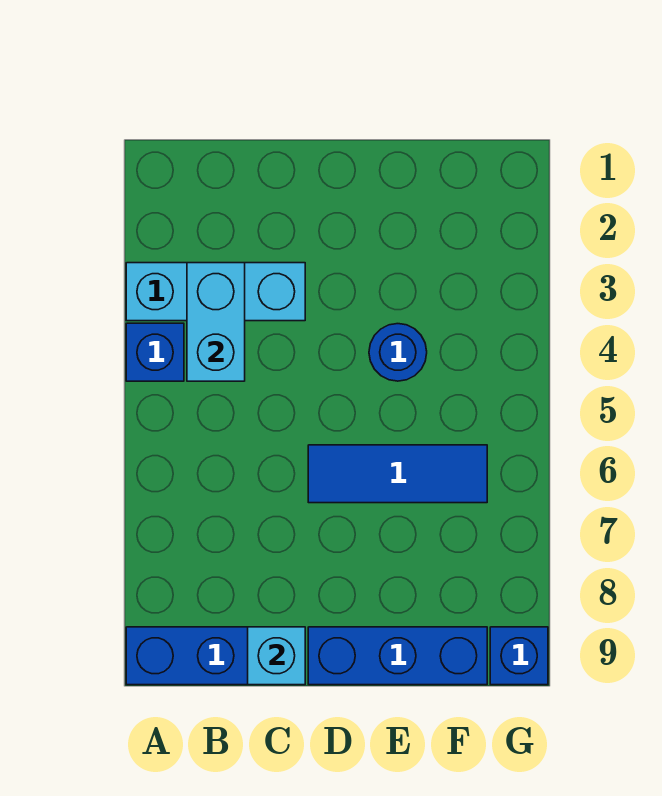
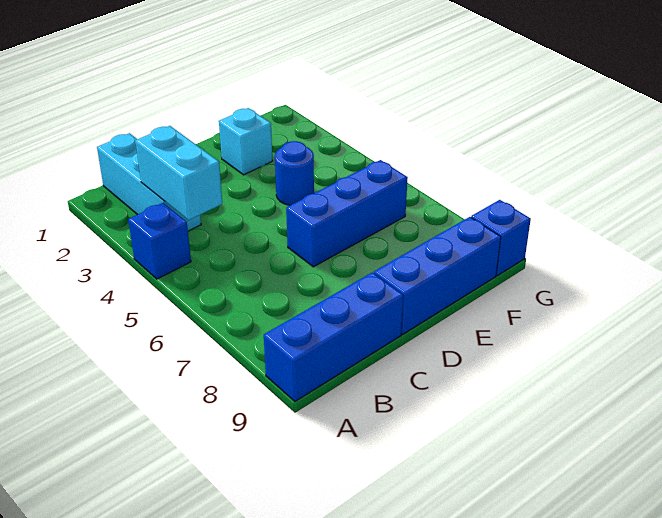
cyan brick A3:C3 level 1 -> cyan brick B1:B3 level 1
cyan brick C9 level 2 -> cyan brick E2 level 1
blue tile D6:F6 level 1 -> blue brick D6:F6 level 1

